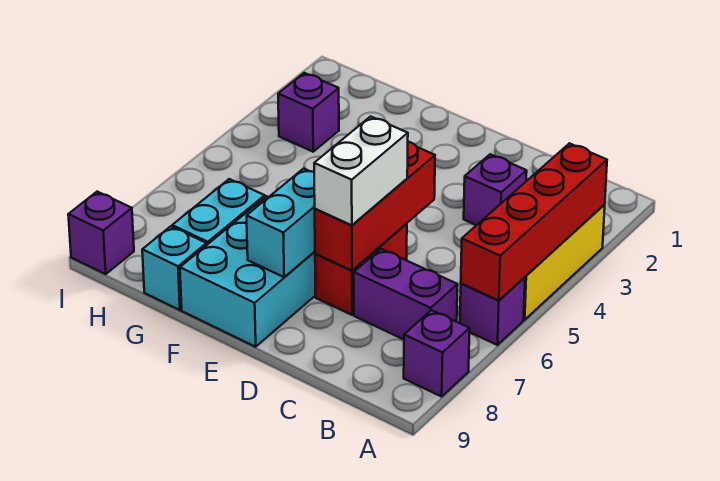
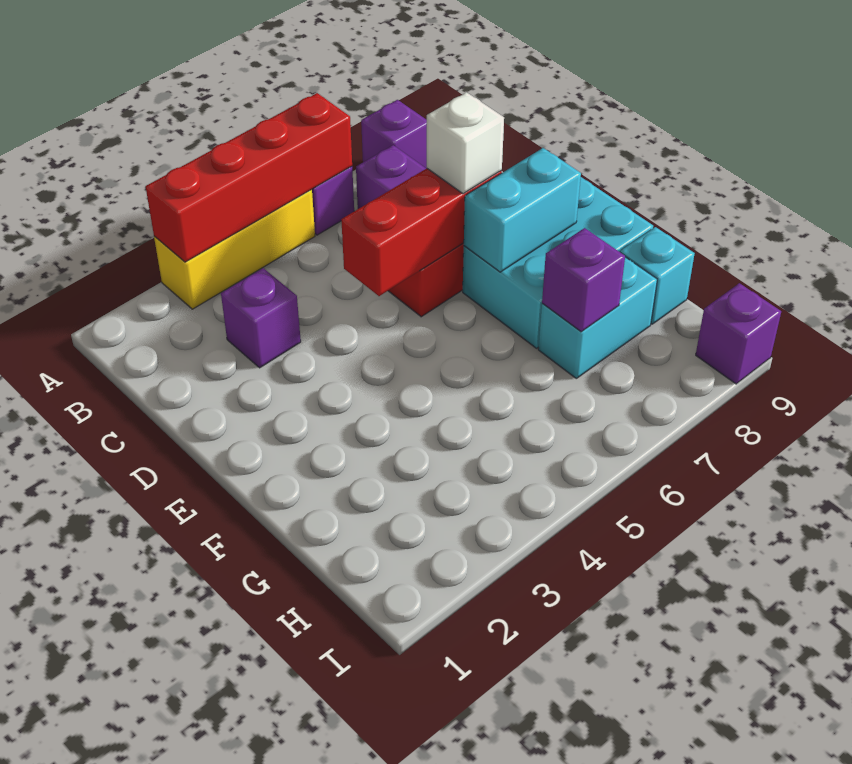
white brick D6:D7 level 3 -> white brick D7 level 3
purple brick H3 level 1 -> purple brick G7 level 2

